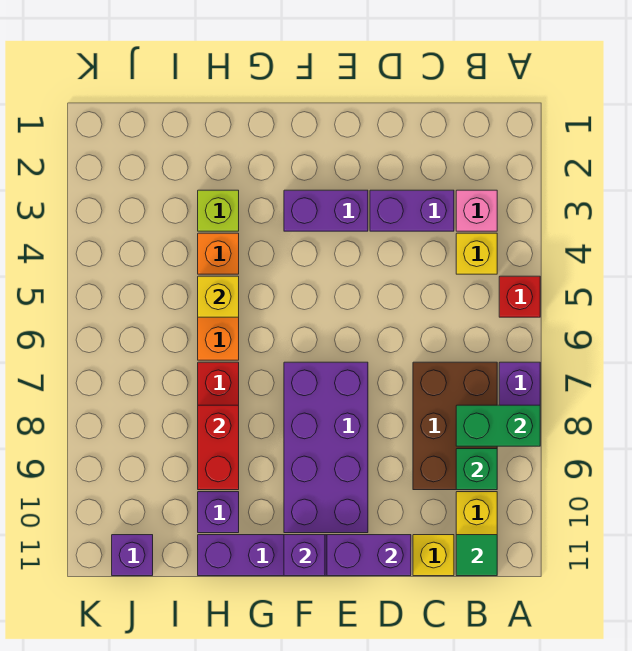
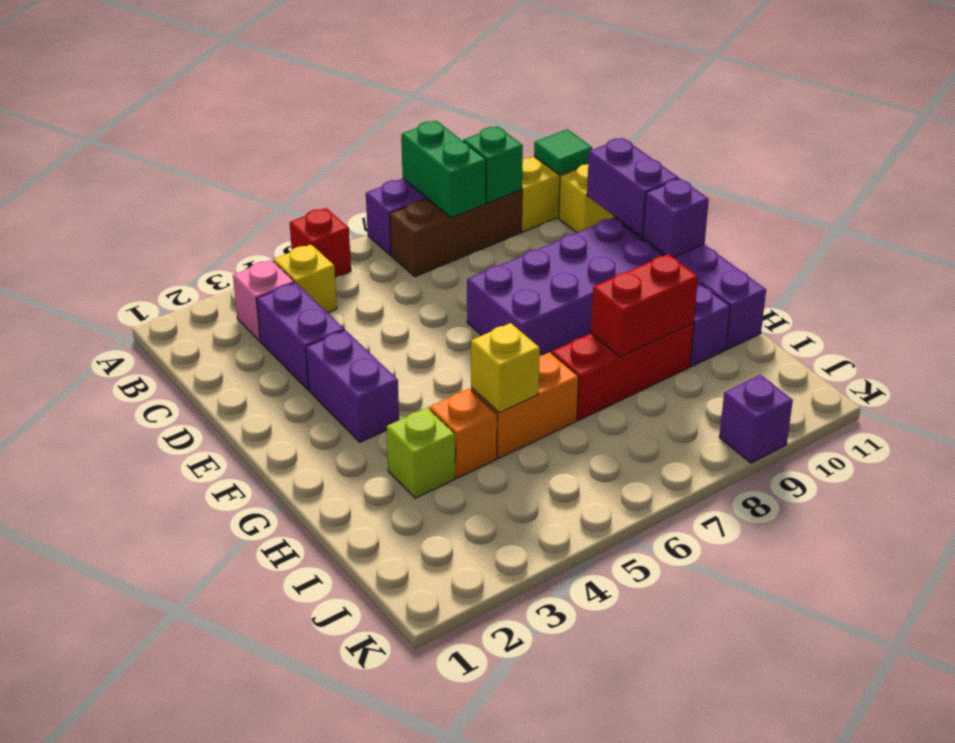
brown brick B7:C9 level 1 -> brown brick B7:B9 level 1
purple brick J11 level 1 -> purple brick K9 level 1

